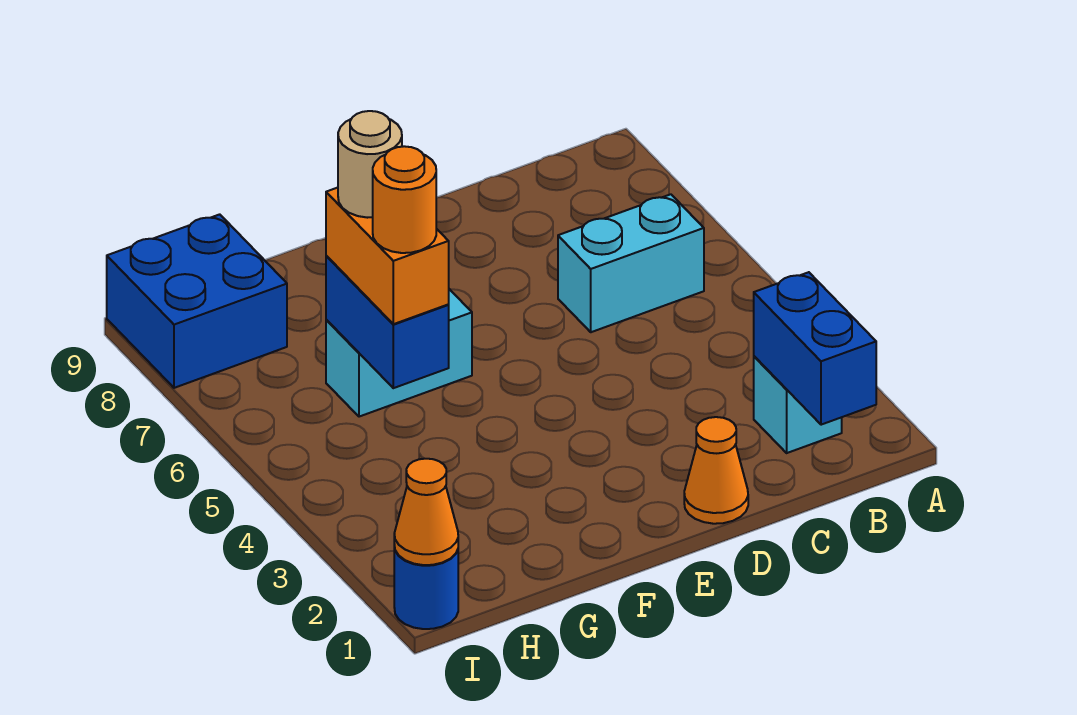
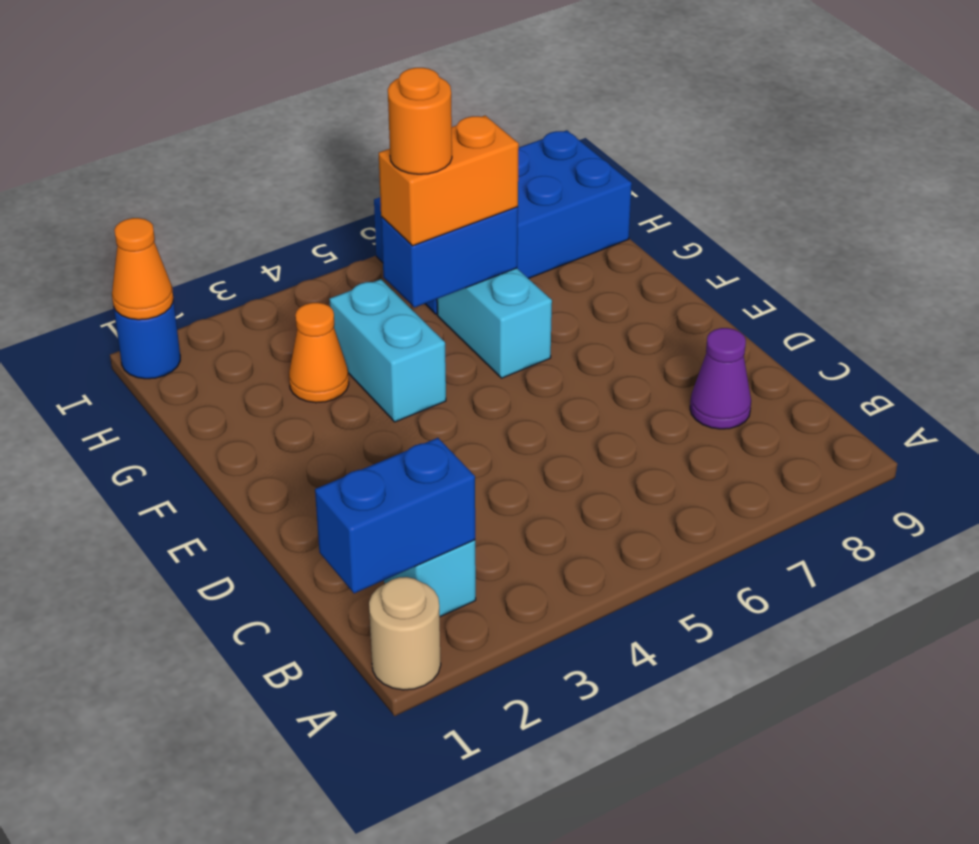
cyan brick B6:C6 level 1 -> cyan brick F4:G4 level 1
none -> purple cone C8 level 1
orange cone D1 level 1 -> orange cone G3 level 1
tan round brick G6 level 4 -> tan round brick A1 level 1
blue brick H8:I9 level 1 -> blue brick H6:I9 level 1

